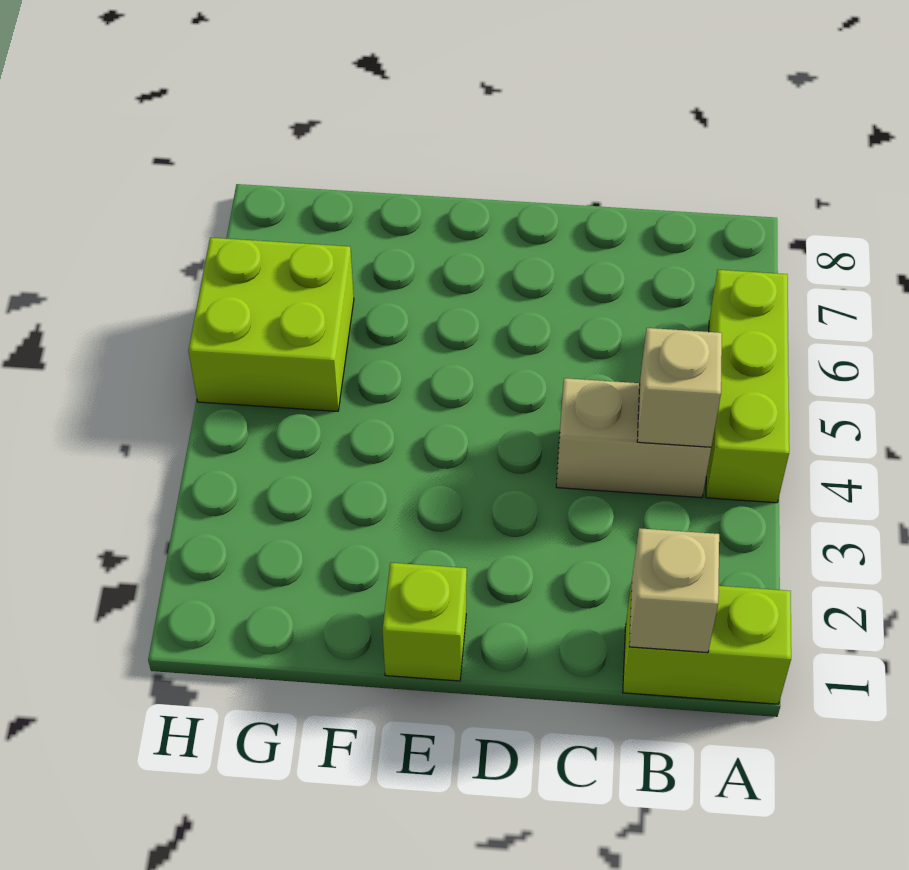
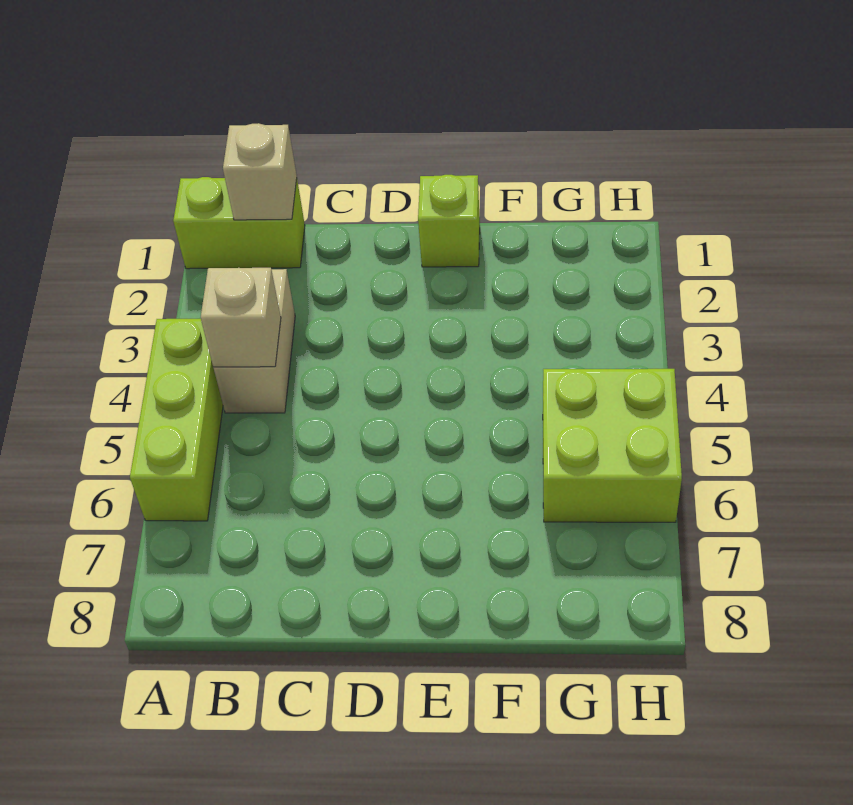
tan brick B4:C4 level 1 -> tan brick B3:B4 level 1

